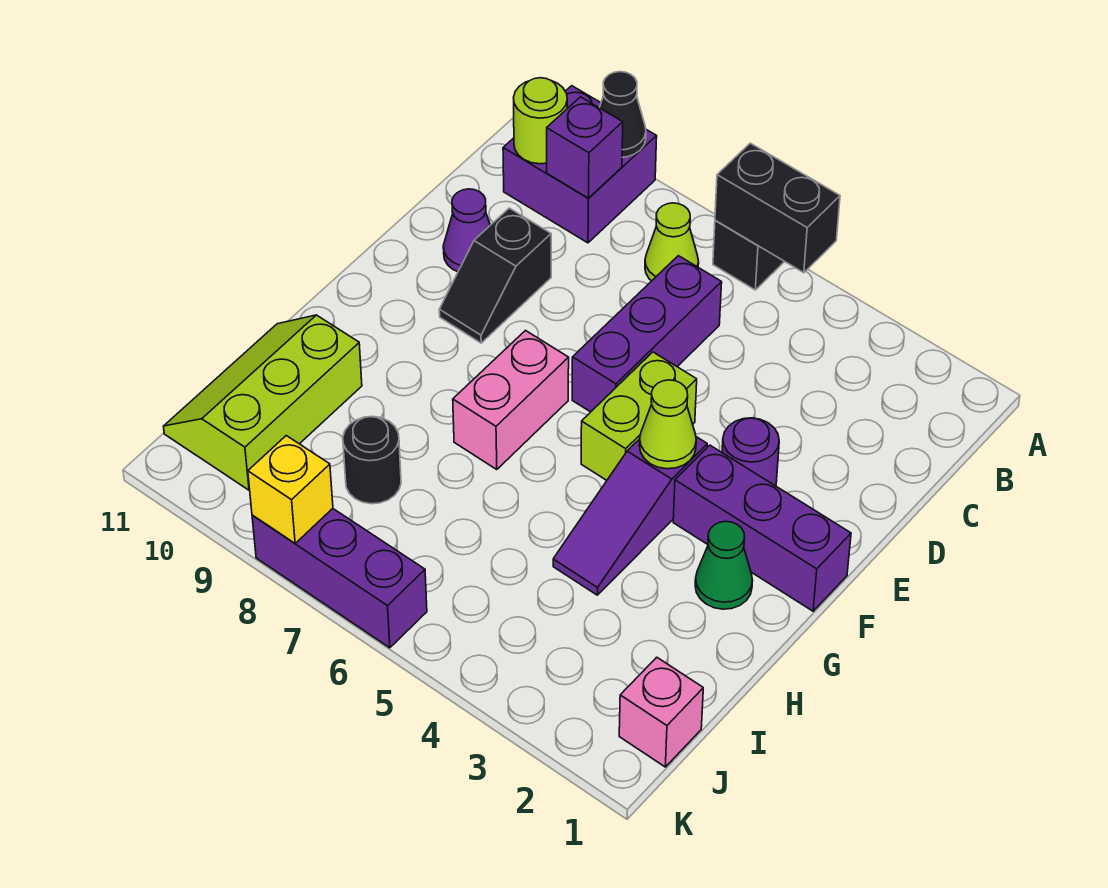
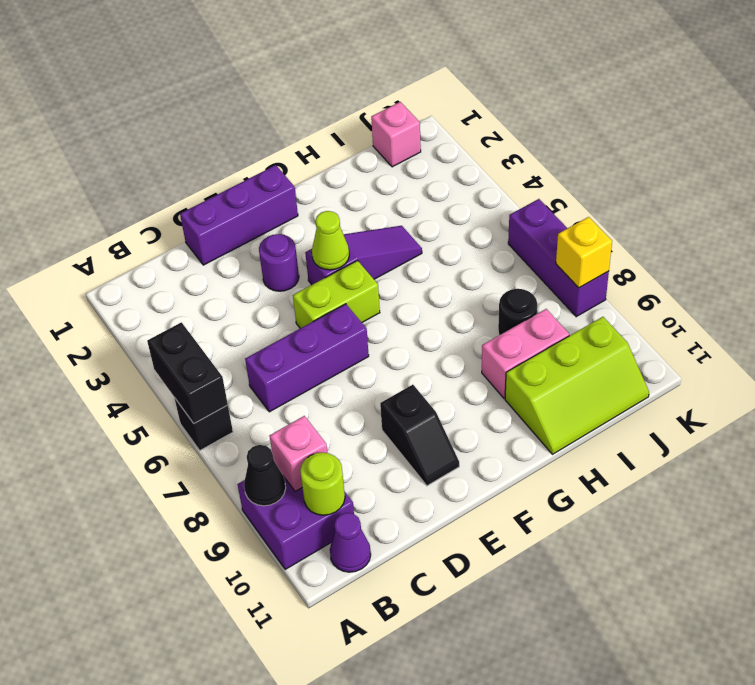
lime cone B7 level 1 -> none
purple brick B9 level 2 -> pink brick B9 level 2
black slope D9:E9 level 1 top D -> black slope E9:E10 level 1 top 9
purple cone D10 level 1 -> purple cone B11 level 1
purple brick F1:F3 level 1 -> purple brick D1:F1 level 1
pink brick F7:G7 level 1 -> pink brick H9:I9 level 1
green cone G2 level 1 -> none

